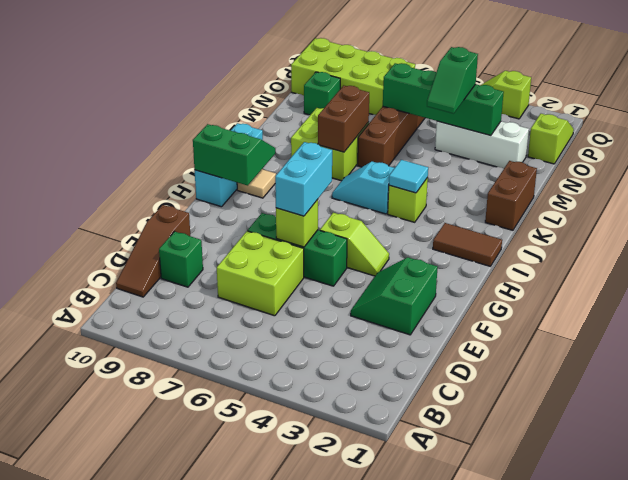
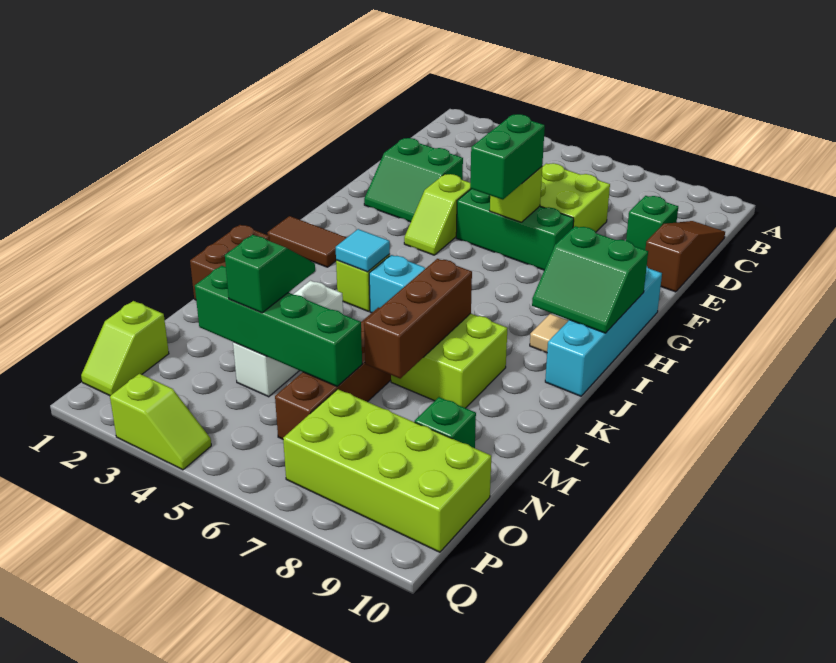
green slope E2:F3 level 1 top 2 -> green slope E2:F3 level 1 top E
cyan brick F6:G6 level 3 -> green brick F6:G6 level 3
lime slope G4:G5 level 1 top 5 -> lime slope F4:G4 level 1 top F
cyan brick H10:J10 level 1 -> cyan brick G10:J10 level 1
brown brick K7:L7 level 2 -> brown brick K7:M7 level 2
white brick N2:N4 level 1 -> white brick L4:N4 level 1

